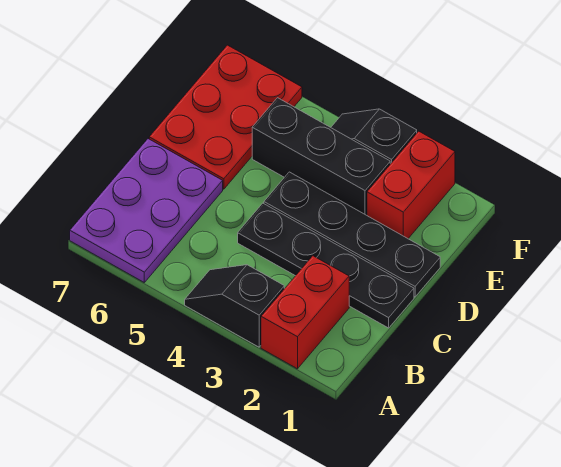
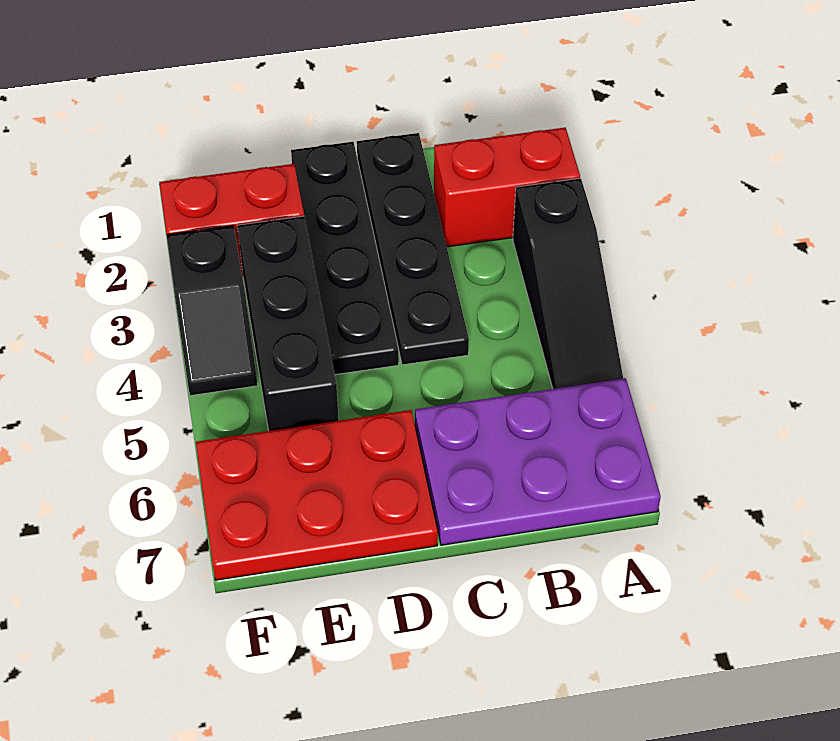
black slope A3:A4 level 1 top 3 -> black slope A3:A5 level 1 top 3

